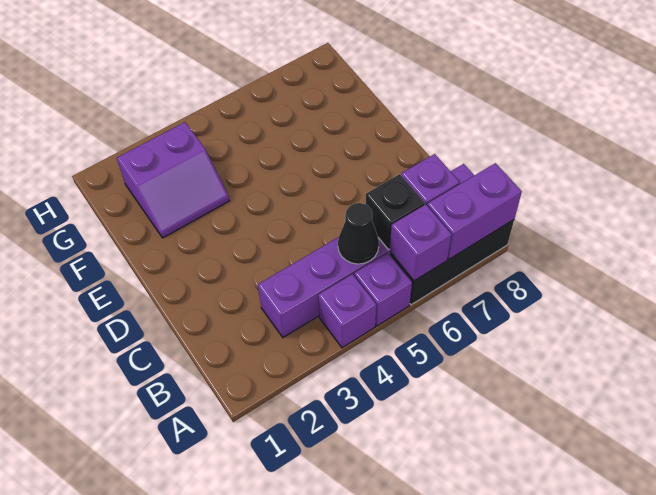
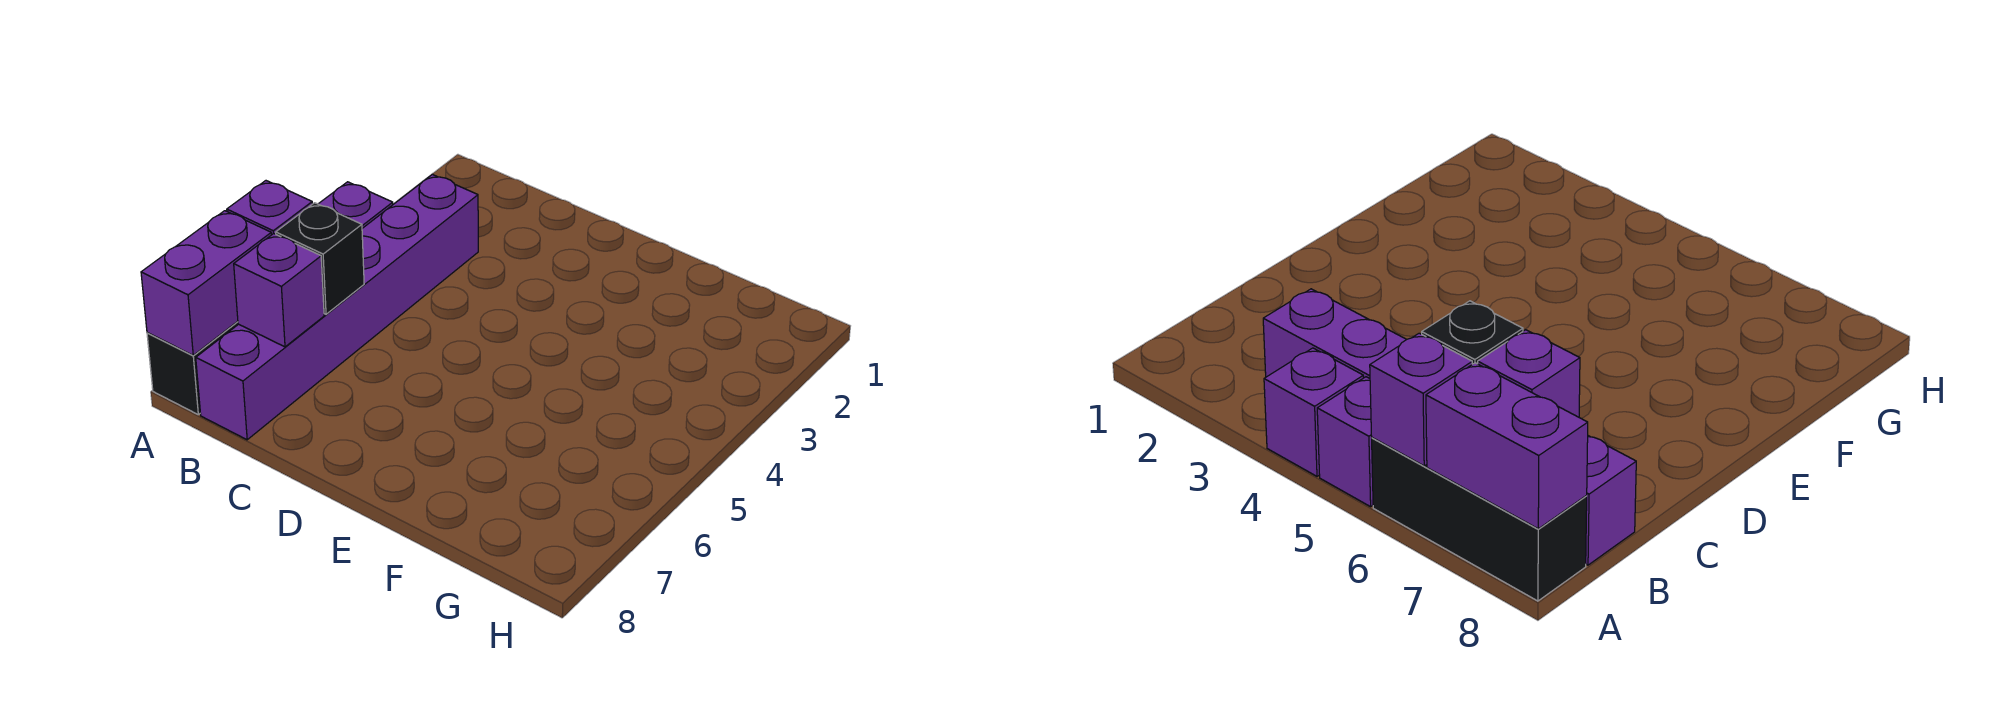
black cone B5 level 2 -> none
purple slope F2:G3 level 1 top G -> none

